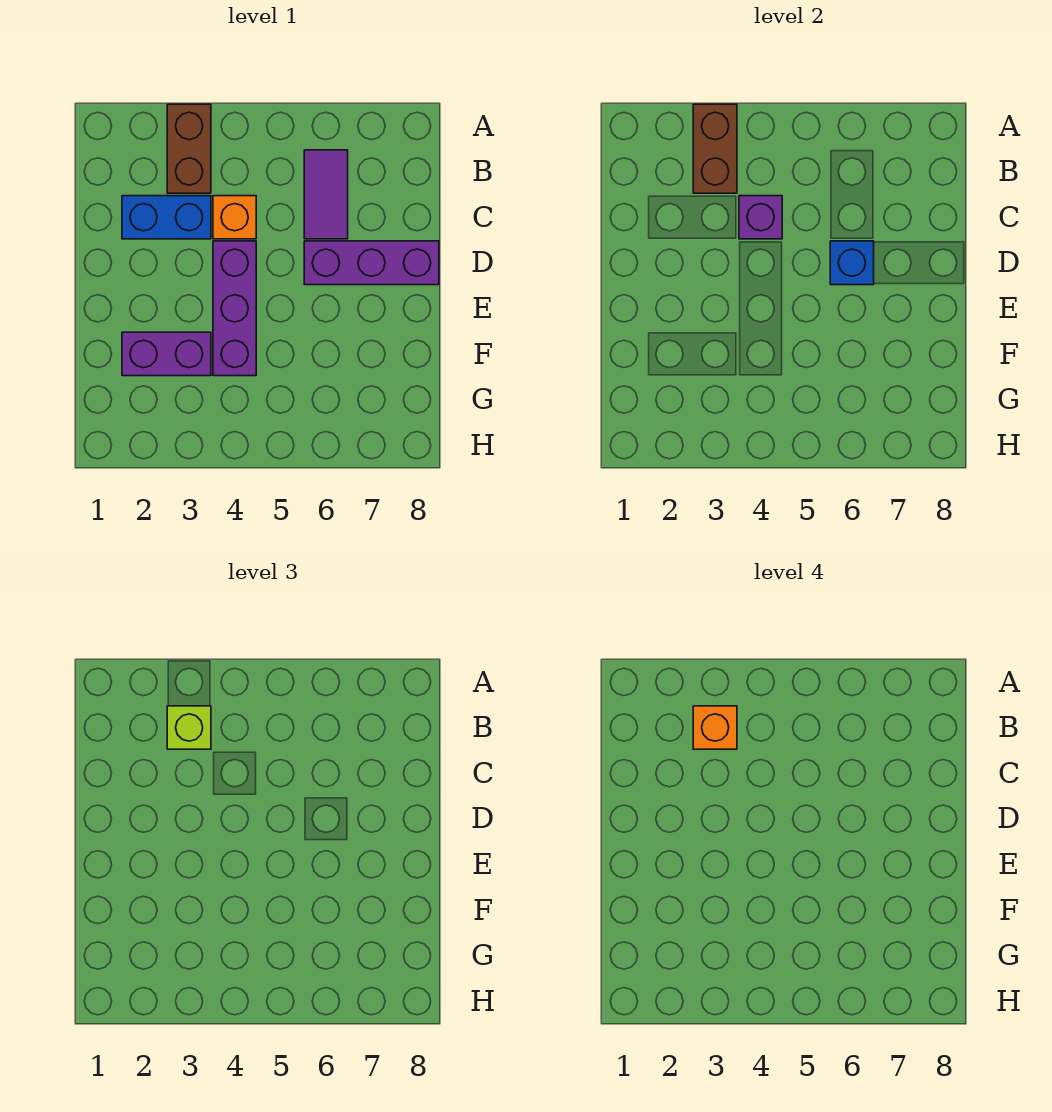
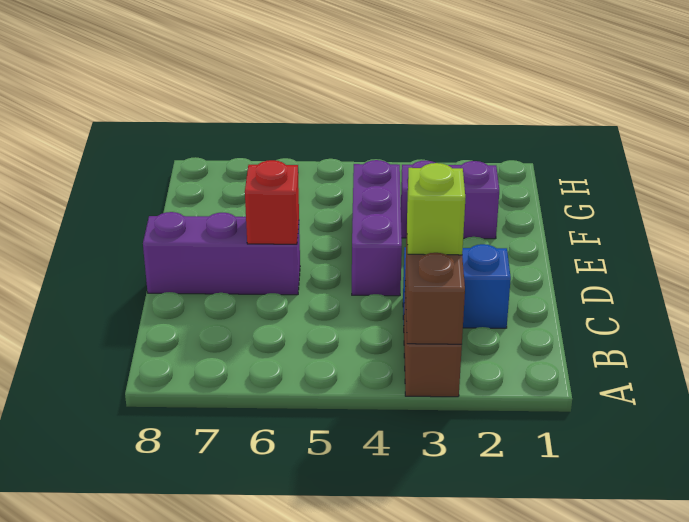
orange brick B3 level 4 -> none
purple tile B6:C6 level 1 -> none
orange brick C4 level 1 -> none
purple brick C4 level 2 -> none
blue brick D6 level 2 -> red brick D6 level 2

